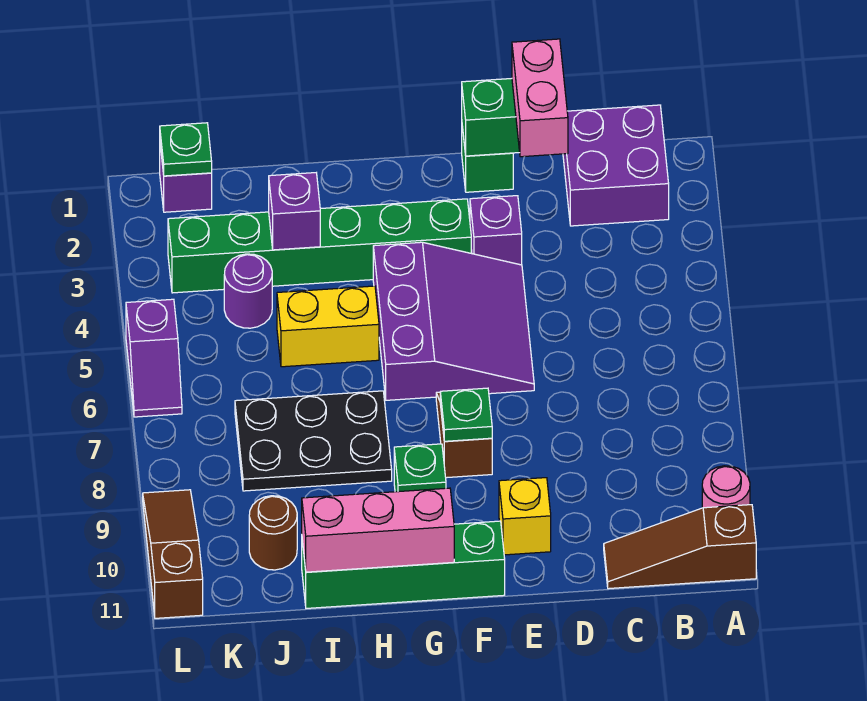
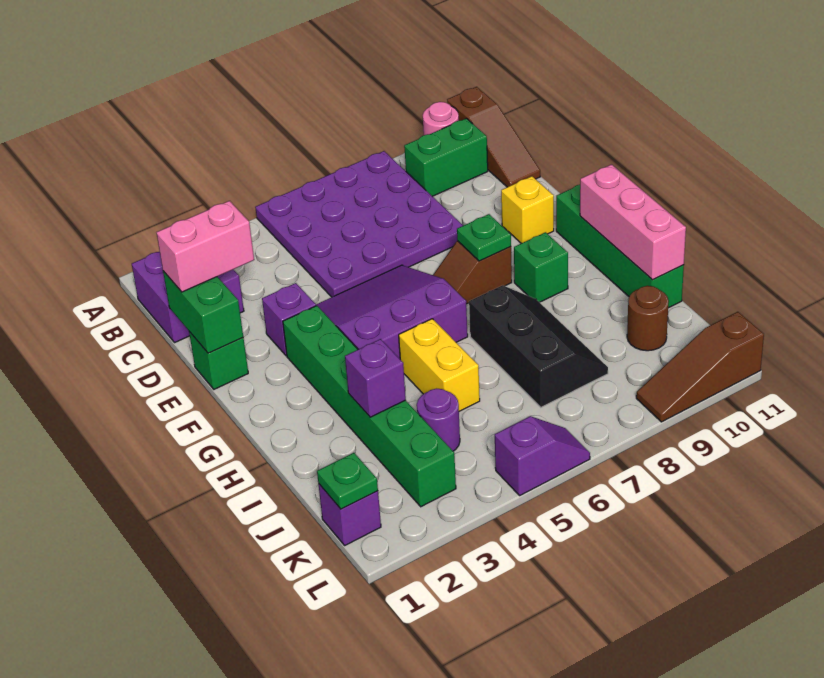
none -> purple plate A5:D8 level 1
none -> green brick B9:B10 level 1
black plate H7:J8 level 1 -> black slope H7:J8 level 1 top 7

